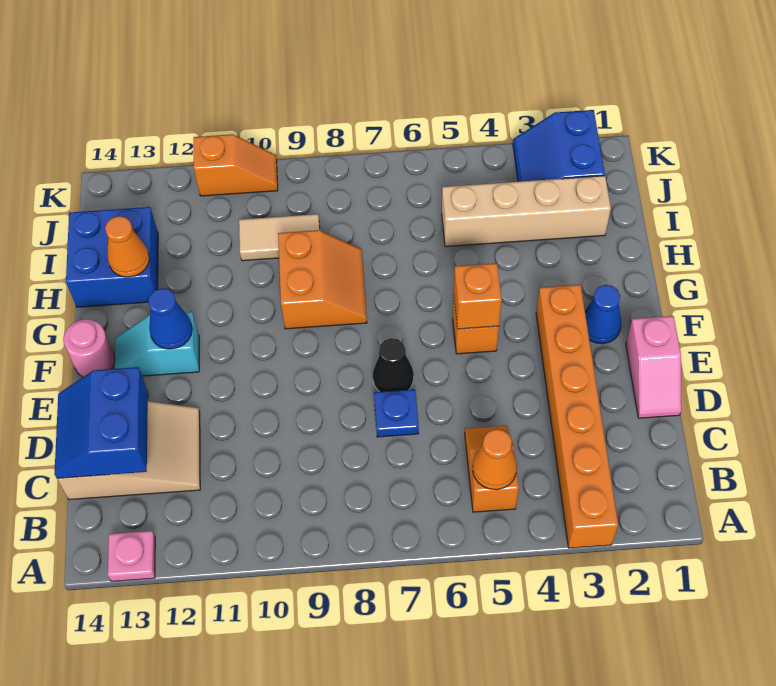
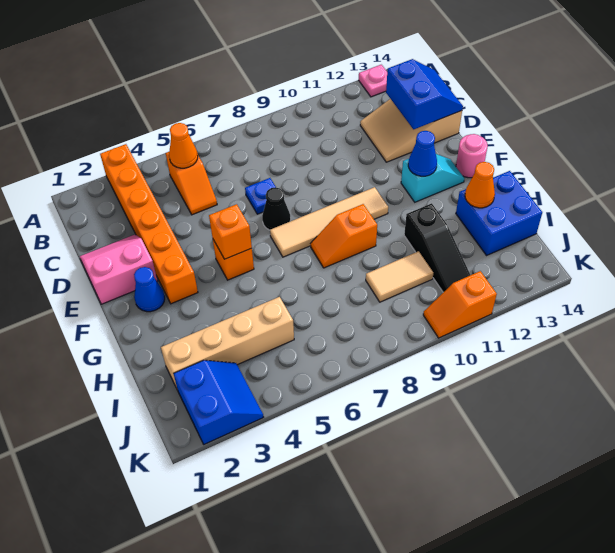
pink slope D1:E1 level 1 top E -> pink slope D1:E2 level 1 top E
none -> tan tile F7:F10 level 1
orange slope G8:H9 level 1 top 9 -> orange slope G8:G9 level 1 top 9
none -> black slope H11:J11 level 1 top H

